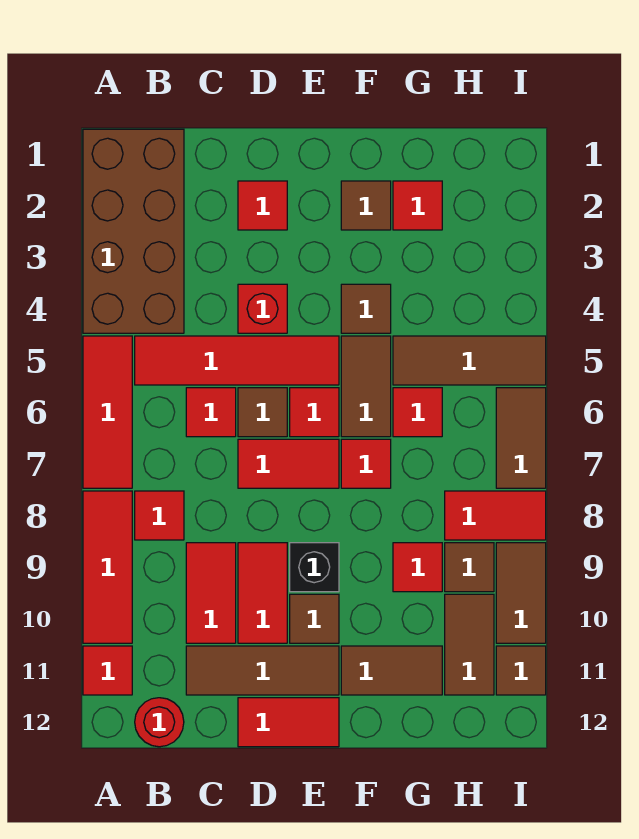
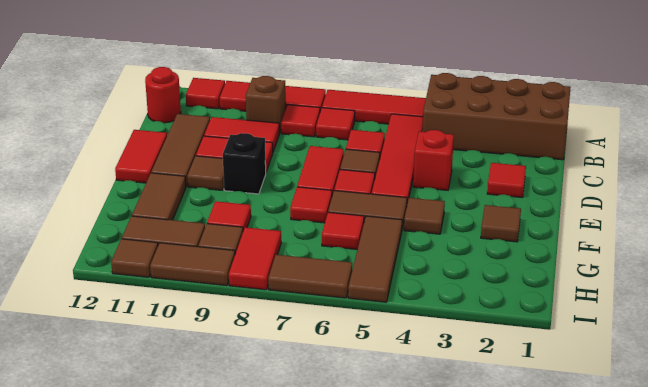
none -> brown brick B9 level 1
red tile G2 level 1 -> red tile B7 level 1

